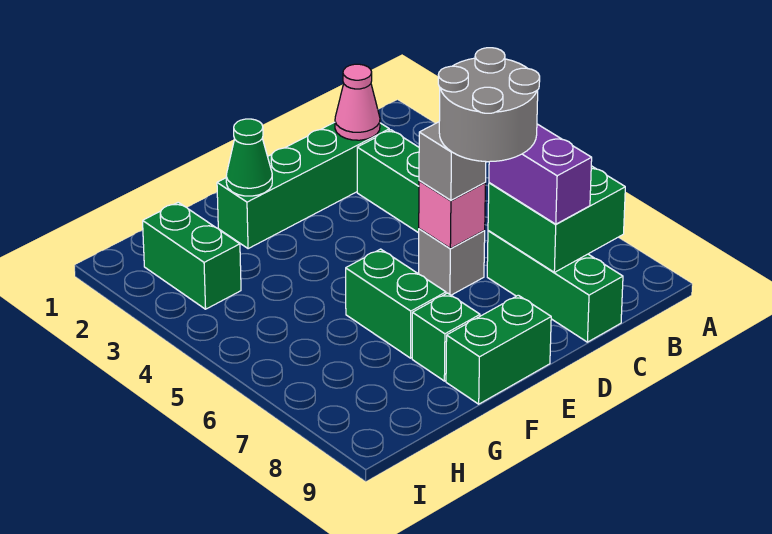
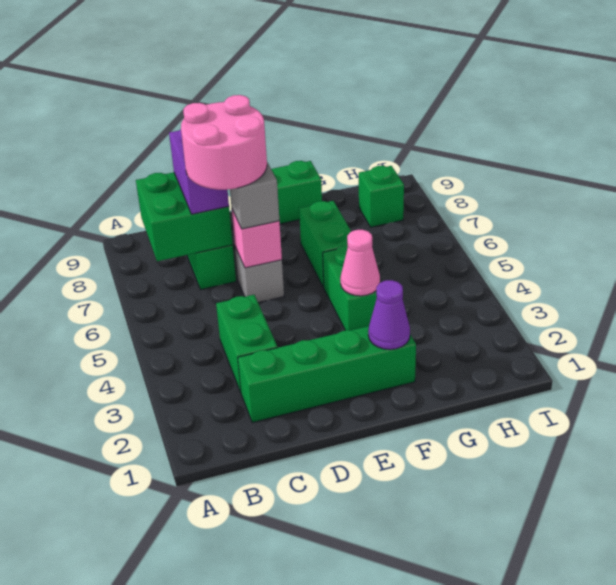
pink cone C2 level 2 -> pink cone F4 level 2
grey round brick C6:D7 level 4 -> pink round brick C6:D7 level 4
green cone F2 level 2 -> purple cone F2 level 2
green brick F8 level 1 -> green brick H8 level 1
green brick H2:H3 level 1 -> green brick F4:F5 level 1

